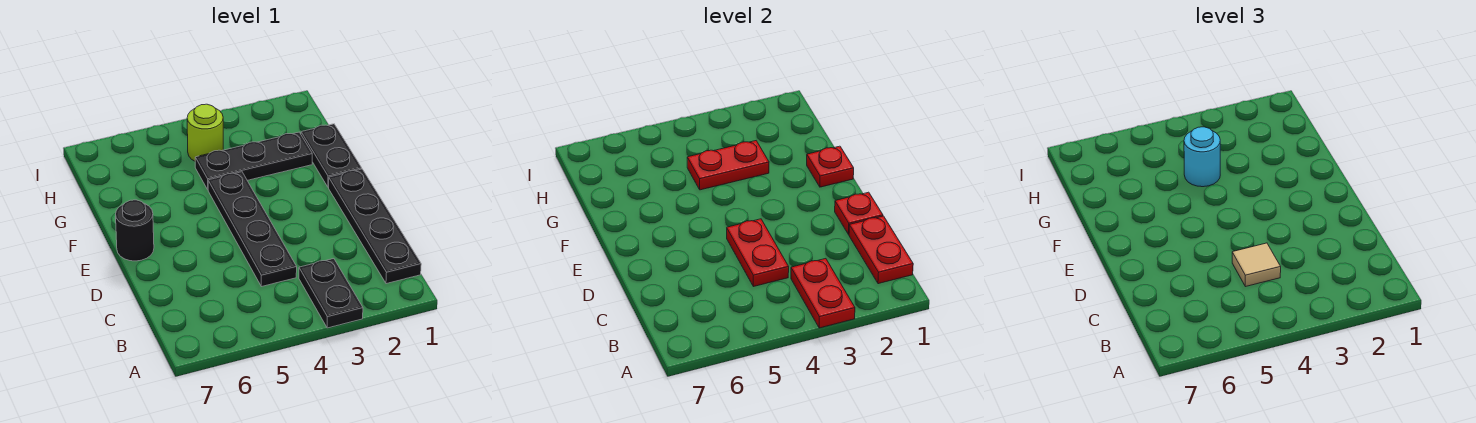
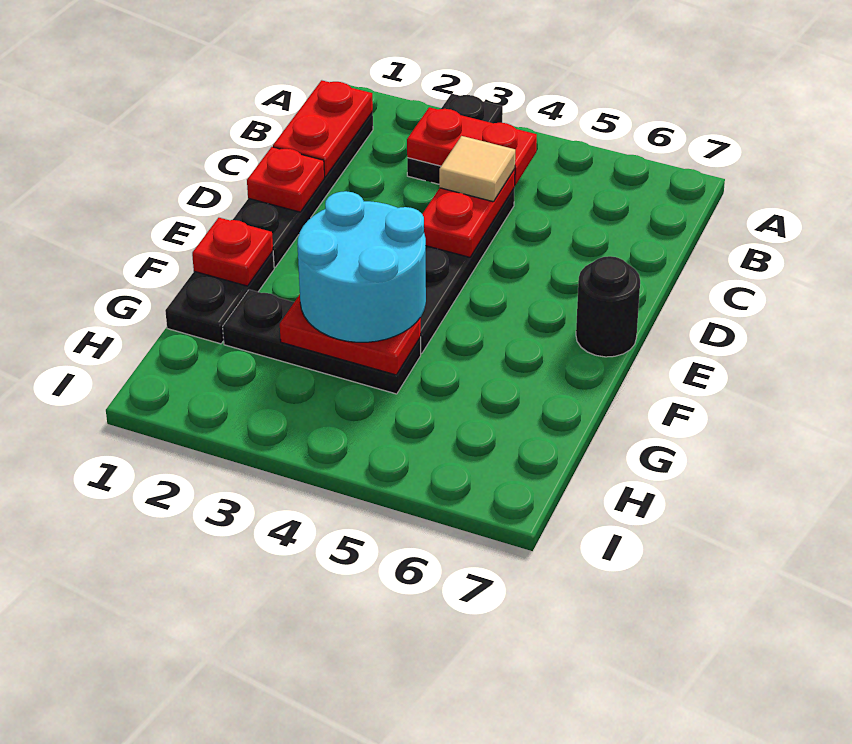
red plate A3:B3 level 2 -> red plate B3:B4 level 2
cyan round brick G4 level 3 -> cyan round brick F3:G4 level 3
lime round brick H4 level 1 -> none

